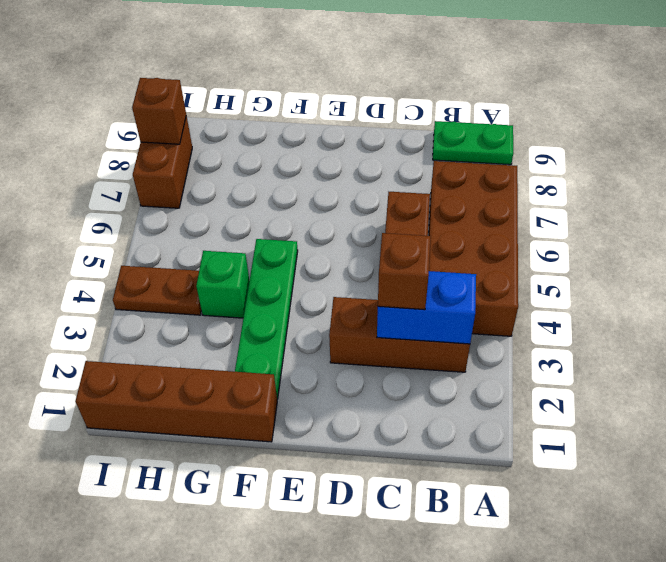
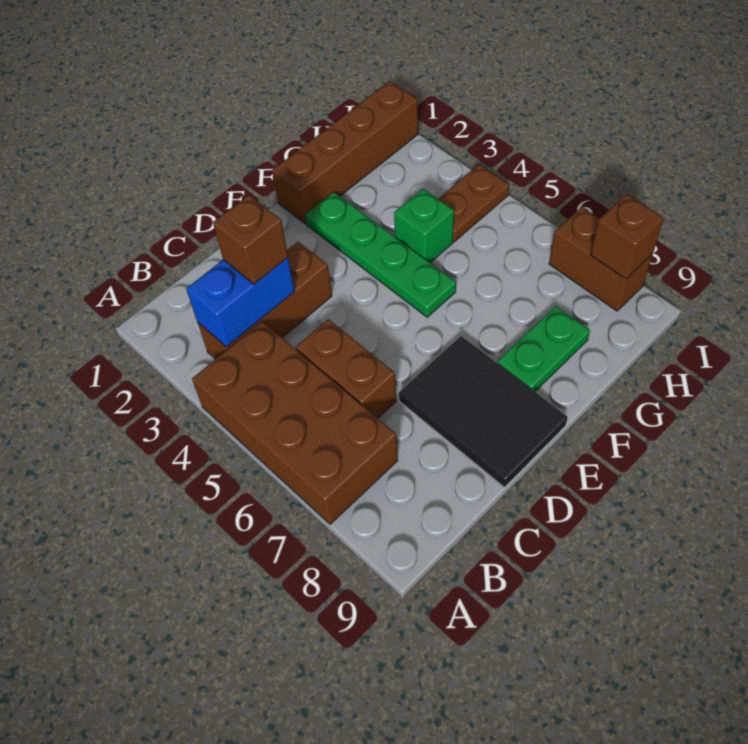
green plate A9:B9 level 1 -> green plate F8:G8 level 1
none -> black tile D7:E9 level 1

